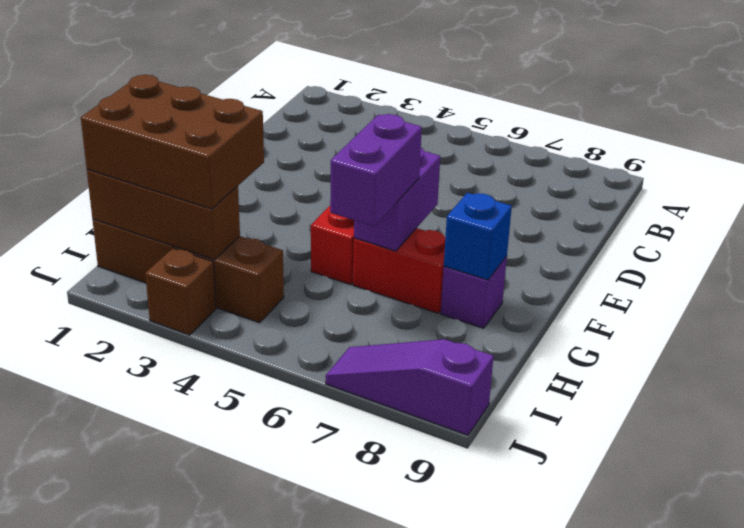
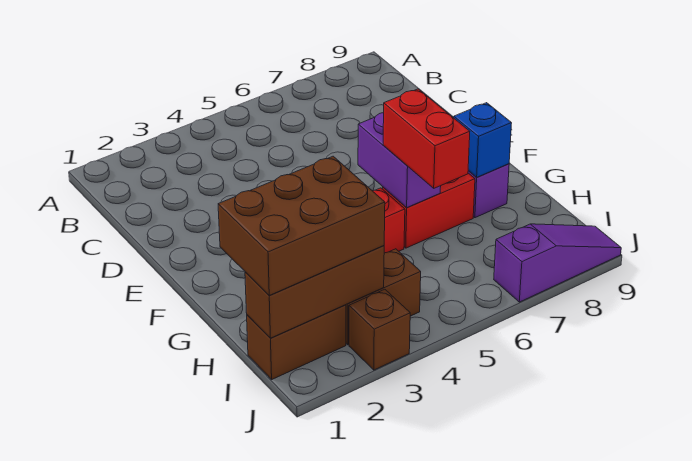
purple brick G6:H6 level 3 -> red brick G6:H6 level 3
purple slope J7:J9 level 1 top 9 -> purple slope J7:J9 level 1 top 7

